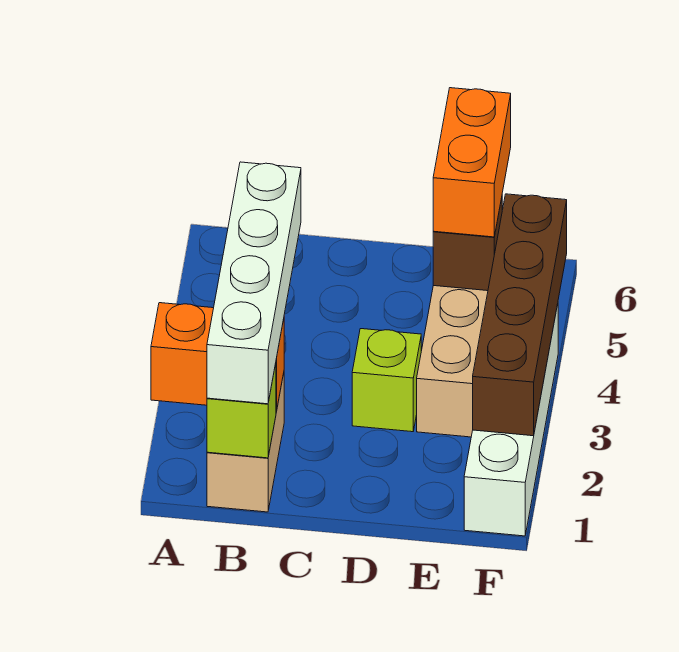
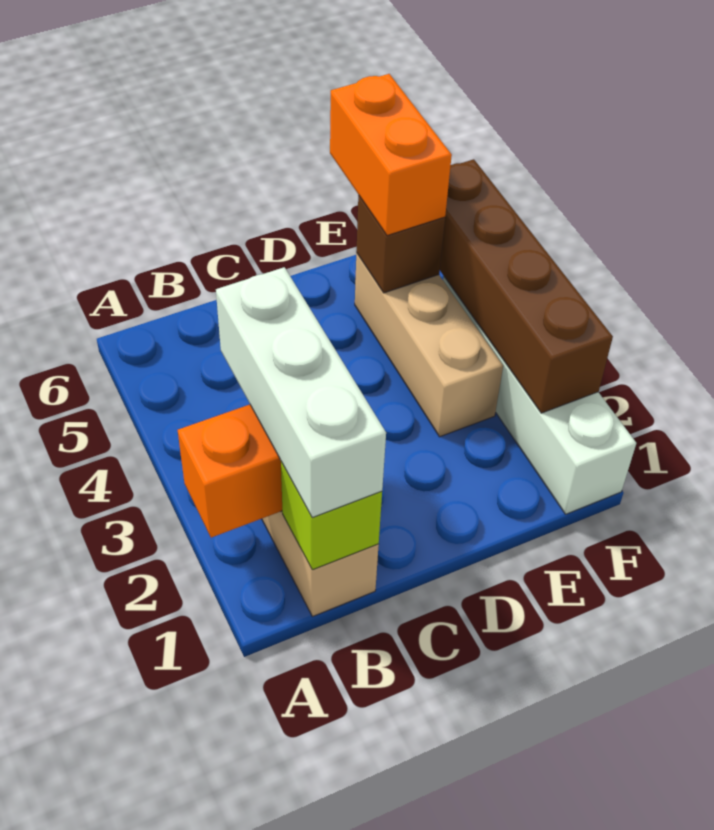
white brick B1:B4 level 3 -> white brick B1:B3 level 3
lime brick D3 level 1 -> none

